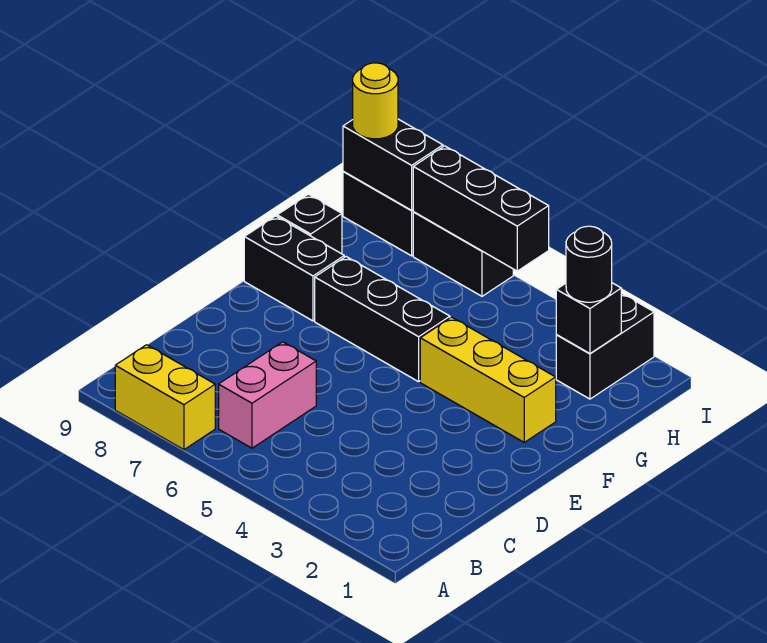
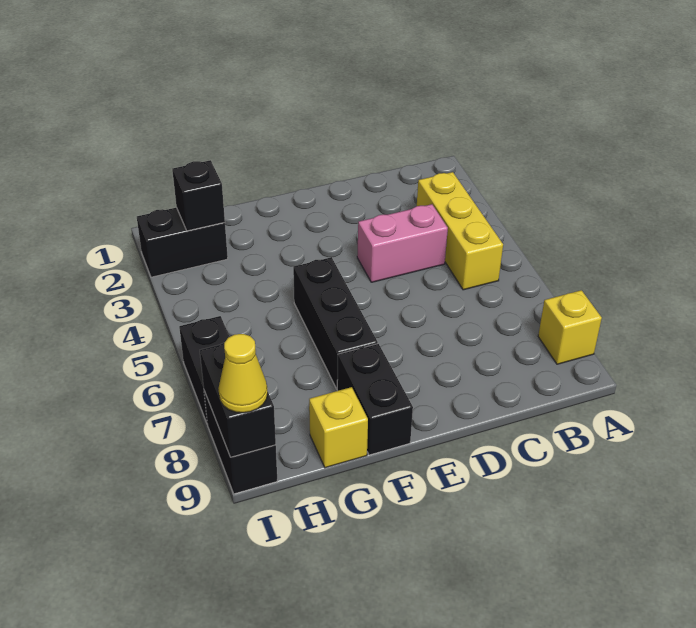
yellow brick A7:A8 level 1 -> yellow brick A8 level 1
pink brick B6:C6 level 1 -> pink brick C4:D4 level 1
yellow brick F2:F4 level 1 -> yellow brick B3:B5 level 1
black brick G9 level 1 -> yellow brick G9 level 1
black round brick H2 level 3 -> none
black brick I5:I7 level 2 -> none
yellow round brick I9 level 3 -> yellow cone I9 level 3

